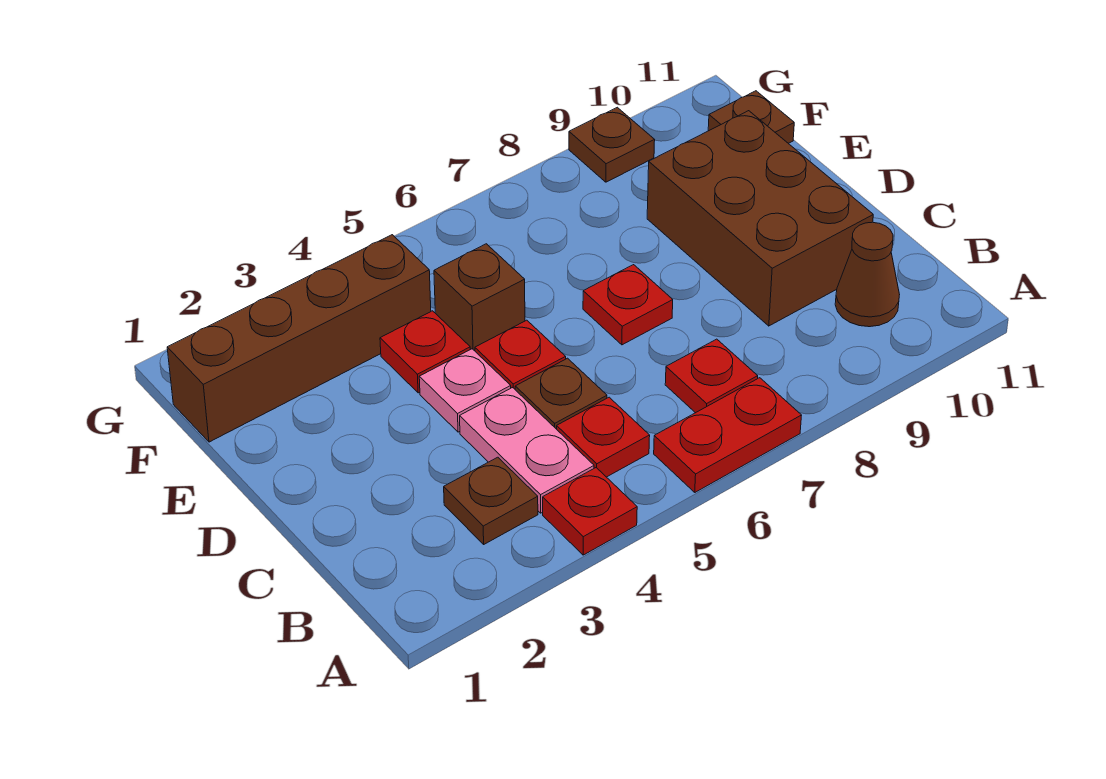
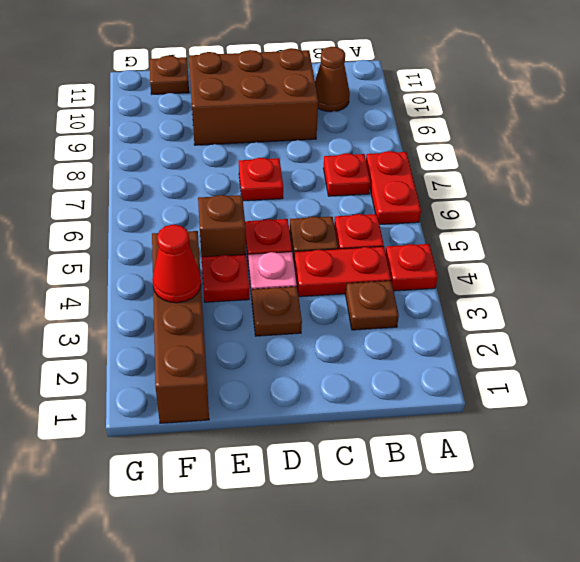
pink plate B4:C4 level 1 -> red plate B4:C4 level 1
none -> red cone F3 level 2
brown plate G9 level 1 -> brown plate D3 level 1

